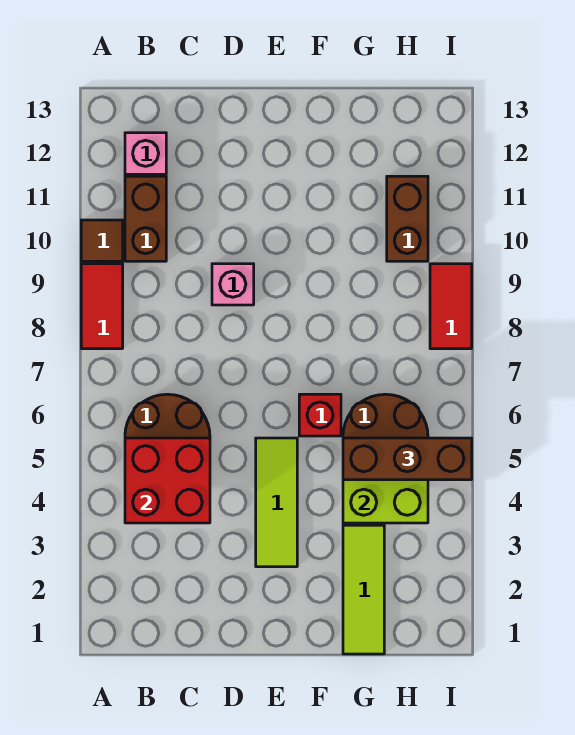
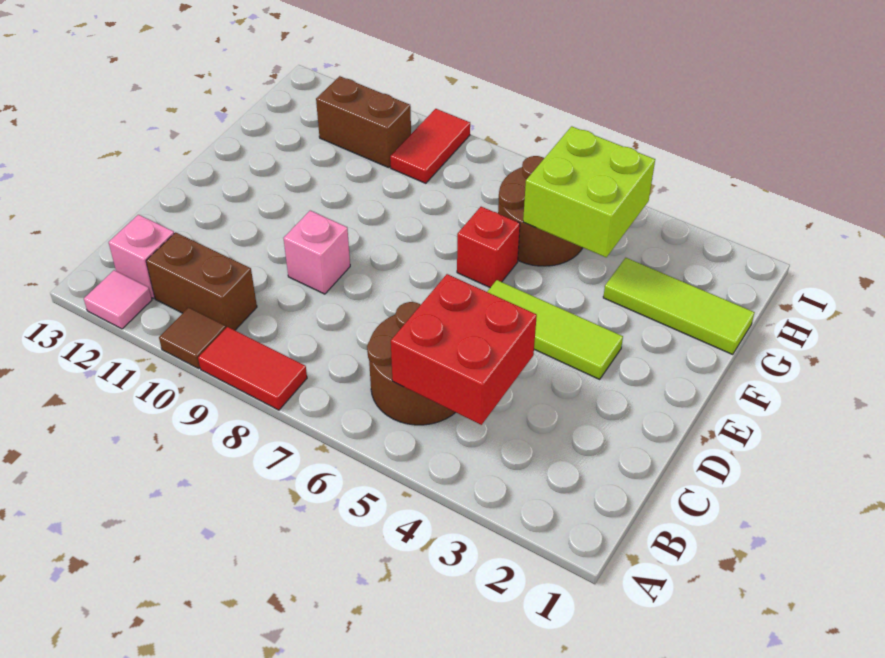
none -> pink tile A12 level 1
brown brick G5:I5 level 3 -> none
red tile I8:I9 level 1 -> red tile H9:I9 level 1

